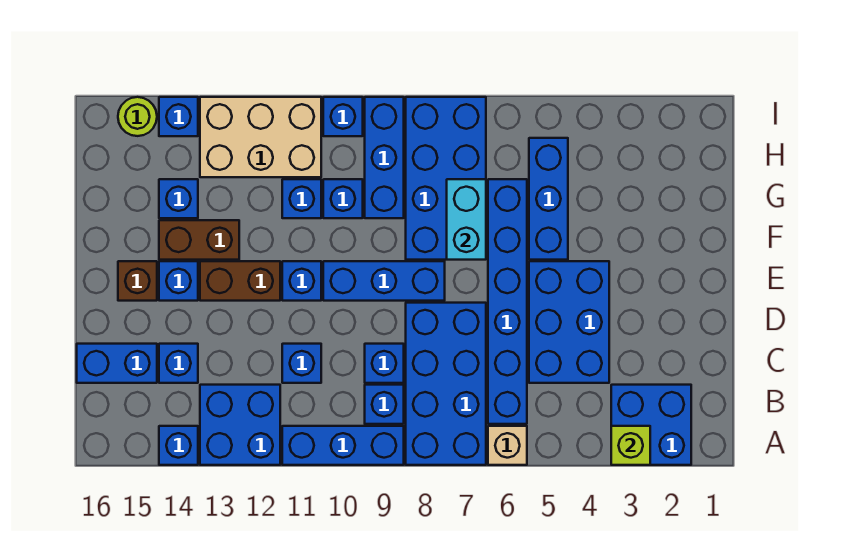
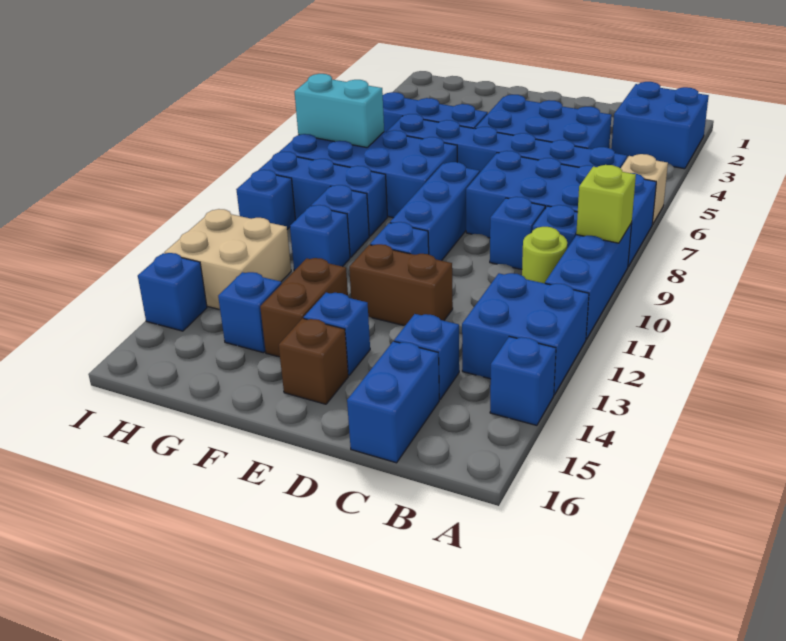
lime brick A3 level 2 -> lime brick A9 level 2
blue brick C11 level 1 -> none
brown brick E12:E13 level 1 -> brown brick D12:E12 level 1
cyan brick F7:G7 level 2 -> cyan brick H7:I7 level 2
tan brick H11:I13 level 1 -> tan brick H12:I13 level 1
lime round brick I15 level 1 -> lime round brick B10 level 1

